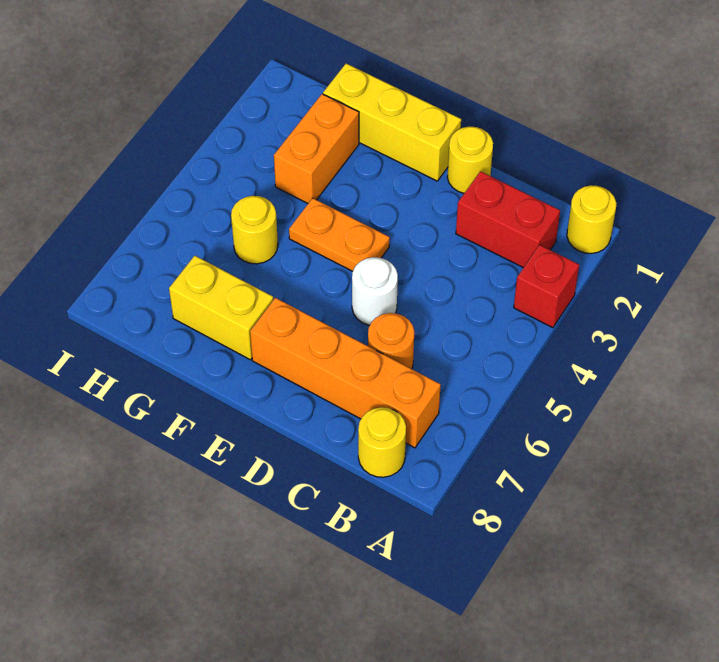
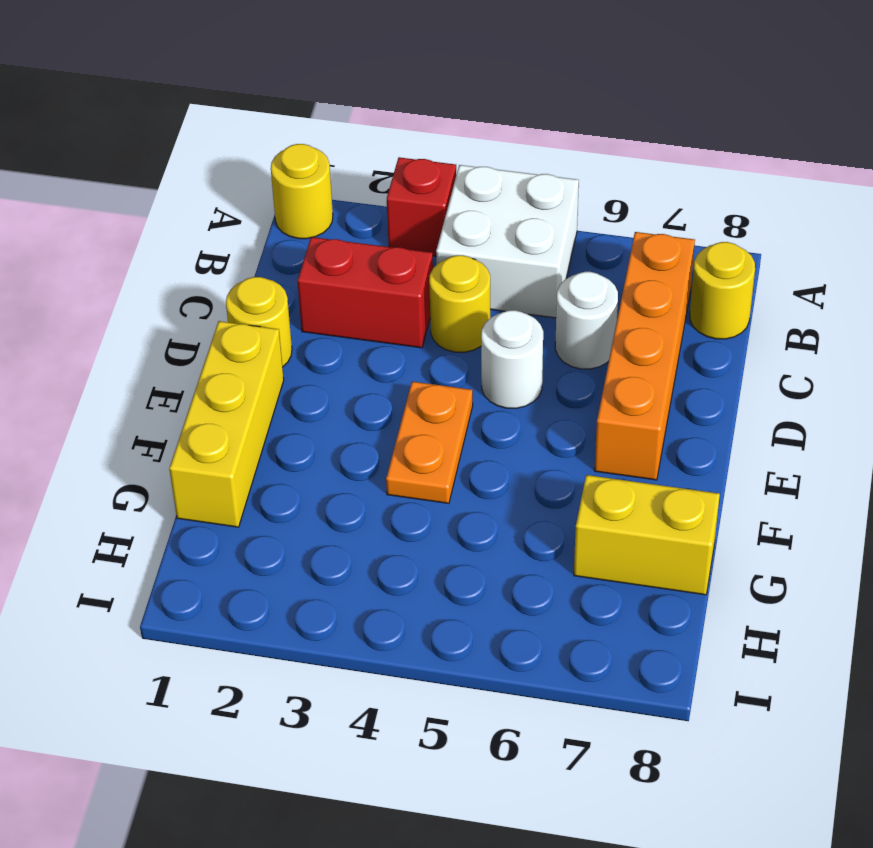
none -> white brick A4:B5 level 1
red brick B2:C2 level 1 -> red brick C2:C3 level 1
orange round brick C6 level 1 -> white round brick C6 level 1
yellow brick F7:G7 level 1 -> yellow brick G7:G8 level 1
orange brick G2:G3 level 1 -> none
yellow round brick G5 level 1 -> yellow round brick C4 level 1

